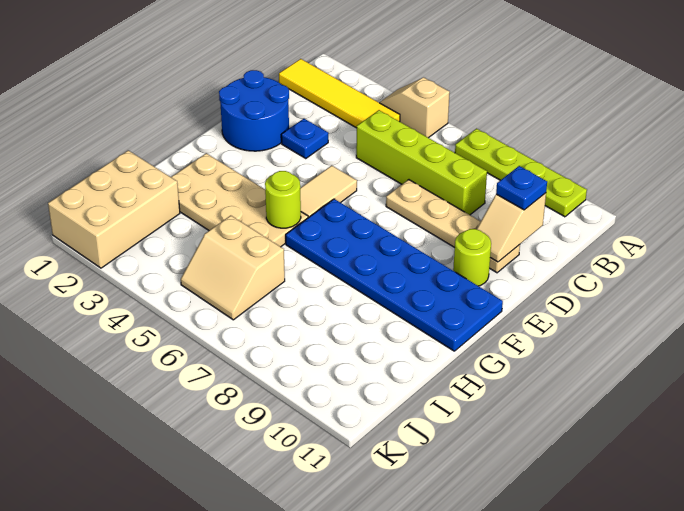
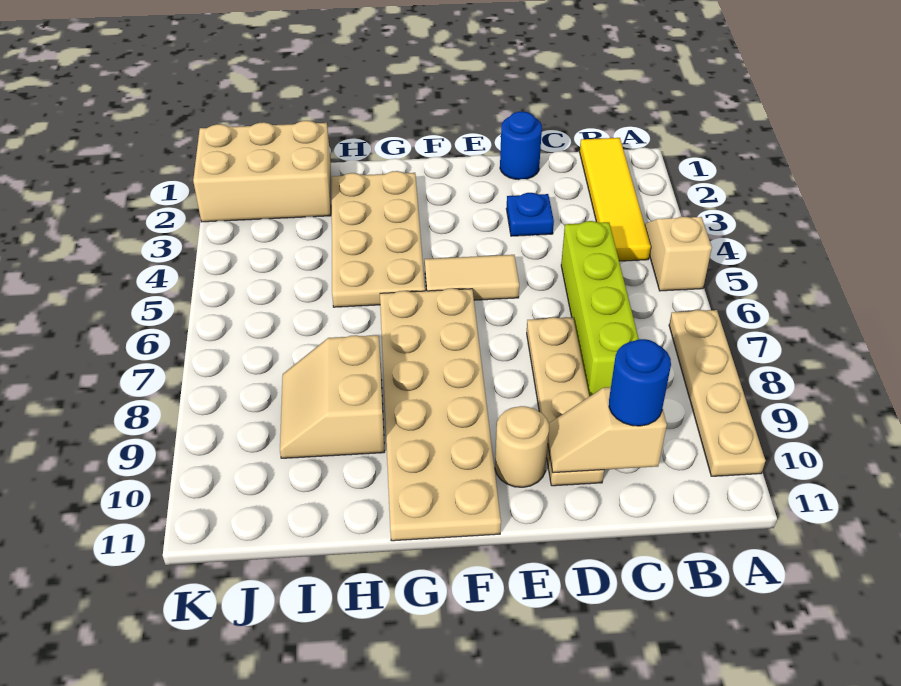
lime plate A7:A10 level 1 -> tan plate A7:A10 level 1
blue plate C10 level 3 -> blue round brick C10 level 3
blue round brick D1:E2 level 1 -> blue round brick D1 level 1
lime round brick E10 level 1 -> tan round brick E10 level 1
blue plate F6:G11 level 1 -> tan plate F6:G11 level 1
lime round brick G5 level 2 -> none
tan slope I5:J6 level 1 top I -> tan slope H8:I9 level 1 top H

